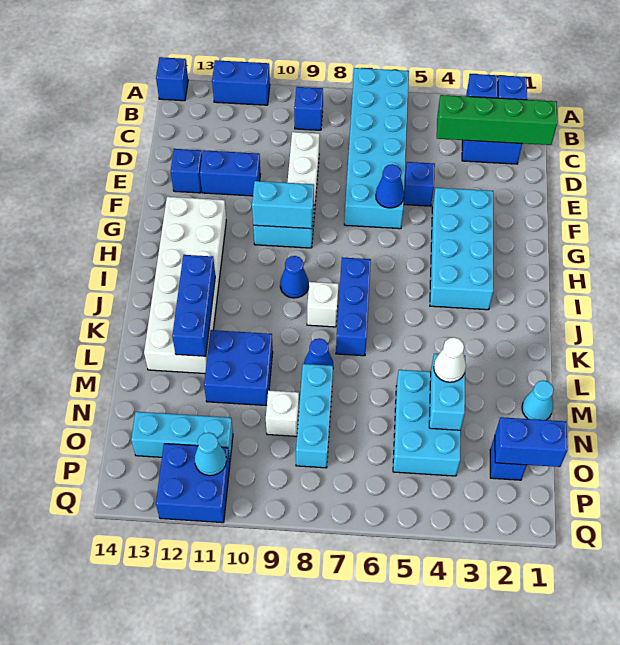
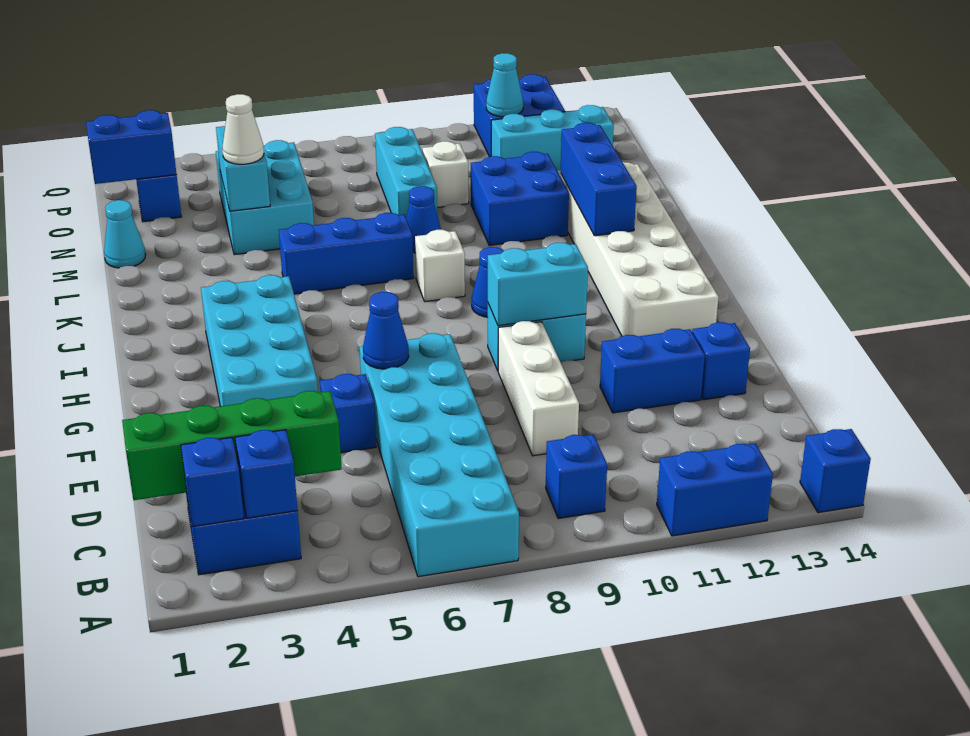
blue brick I7:K7 level 1 -> blue brick K5:K7 level 1

